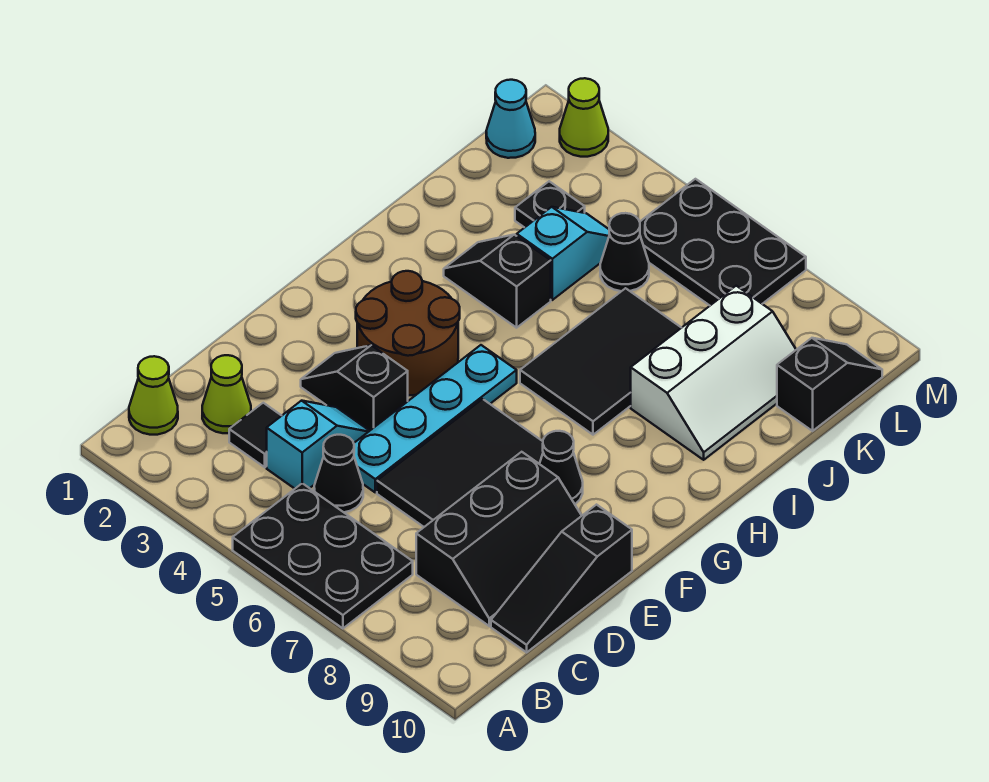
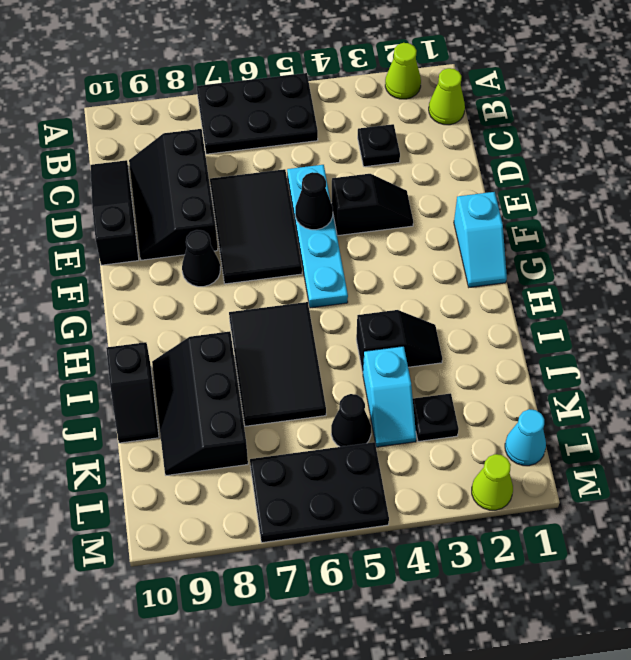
lime cone C2 level 1 -> lime cone A2 level 1
black tile C3 level 1 -> black plate C3 level 1
cyan slope C4:D4 level 1 top C -> cyan slope F1:G1 level 1 top F
black cone C5 level 1 -> black cone E5 level 2
brown round brick F3:G4 level 1 -> none
white slope I8:K9 level 1 top 8 -> black slope I8:K9 level 1 top 8
black slope K10:L10 level 1 top K -> black slope I10:J10 level 1 top I

